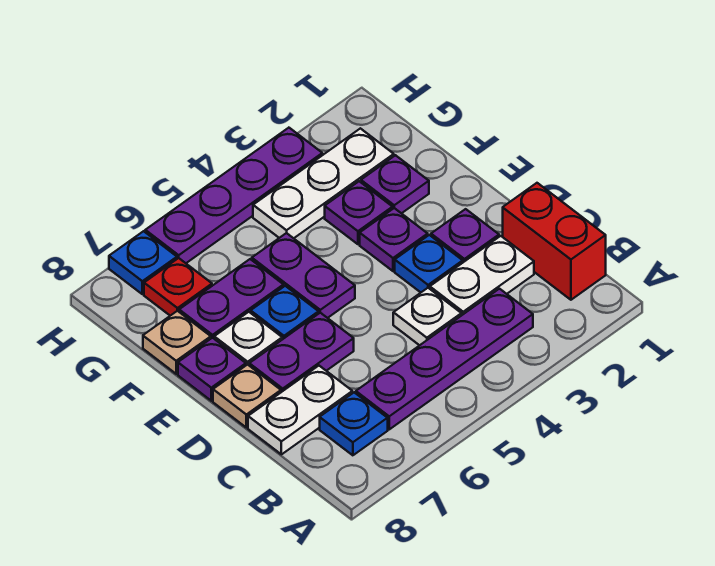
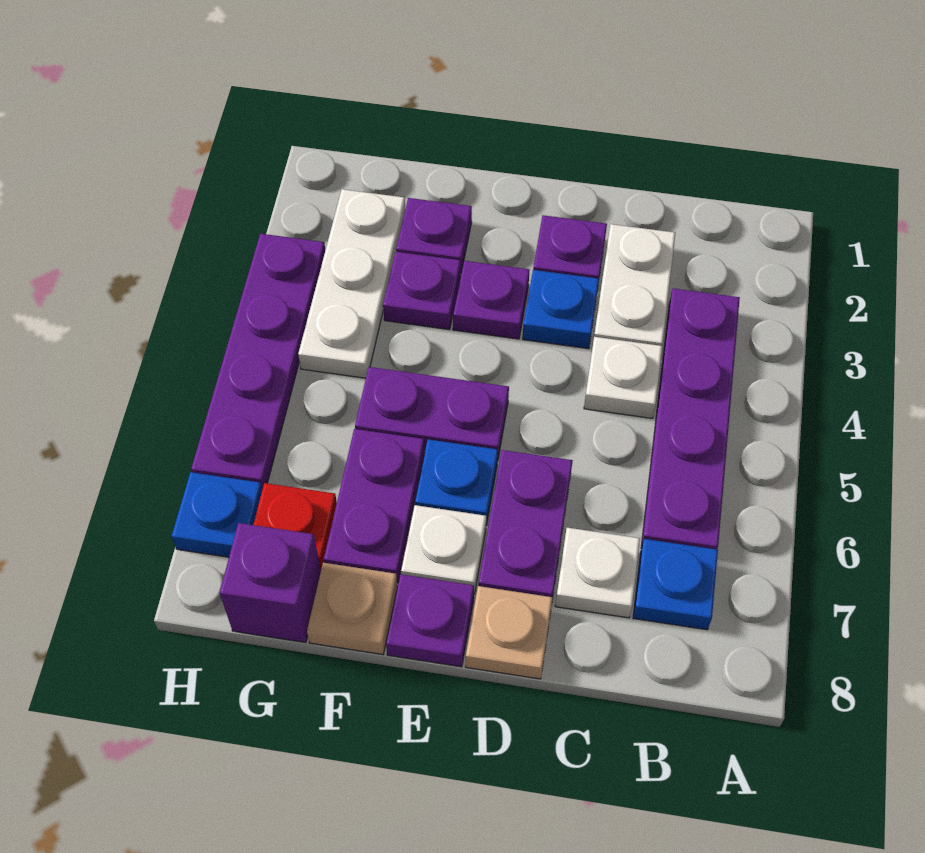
red brick B1:C1 level 1 -> none
white plate C7:C8 level 1 -> white plate C7 level 1
none -> purple brick G8 level 1

